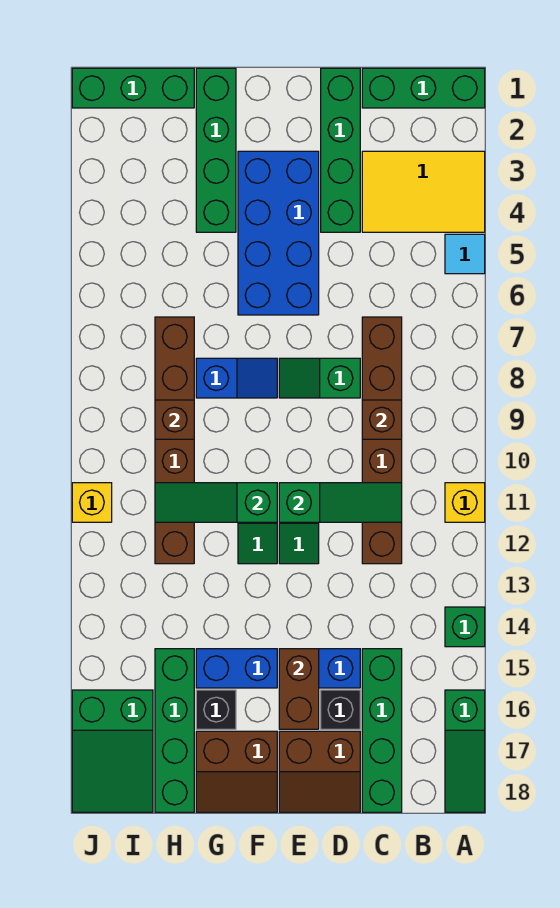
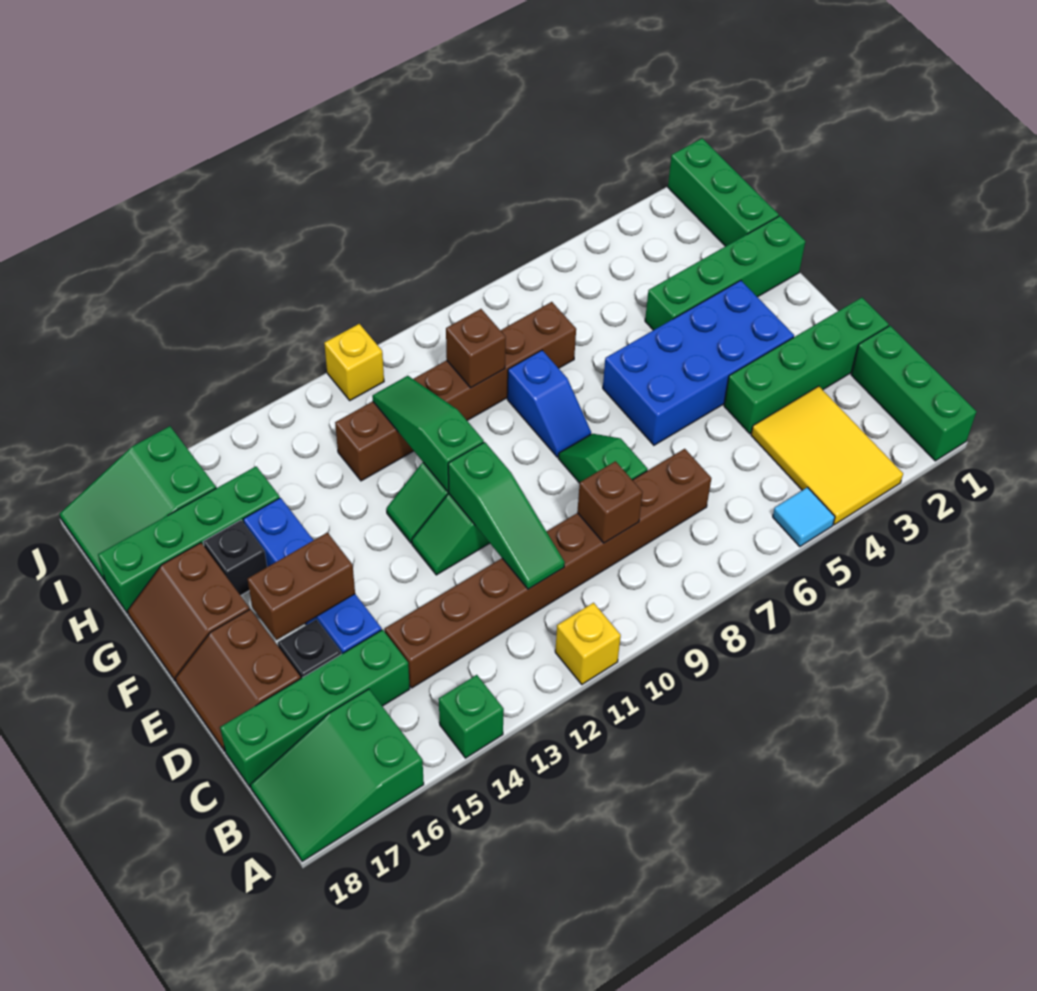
green slope A16:A18 level 1 top 16 -> green slope A16:B18 level 1 top 16
brown brick C7:C12 level 1 -> brown brick C7:C14 level 1

